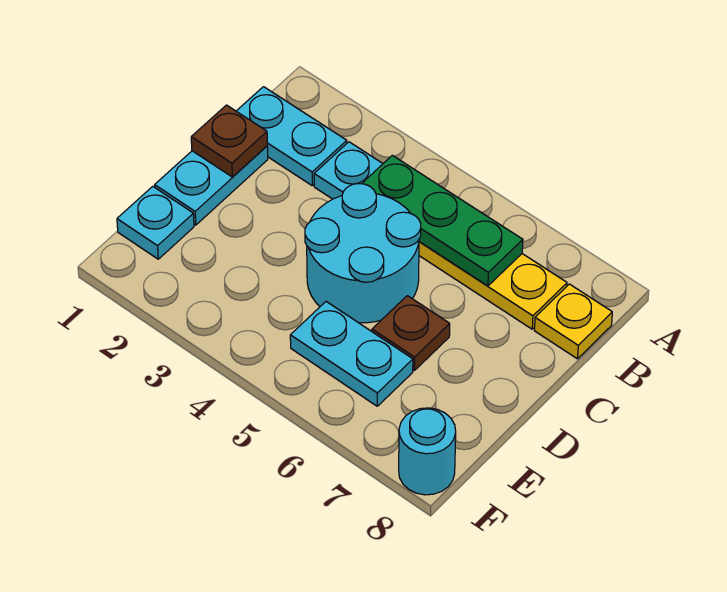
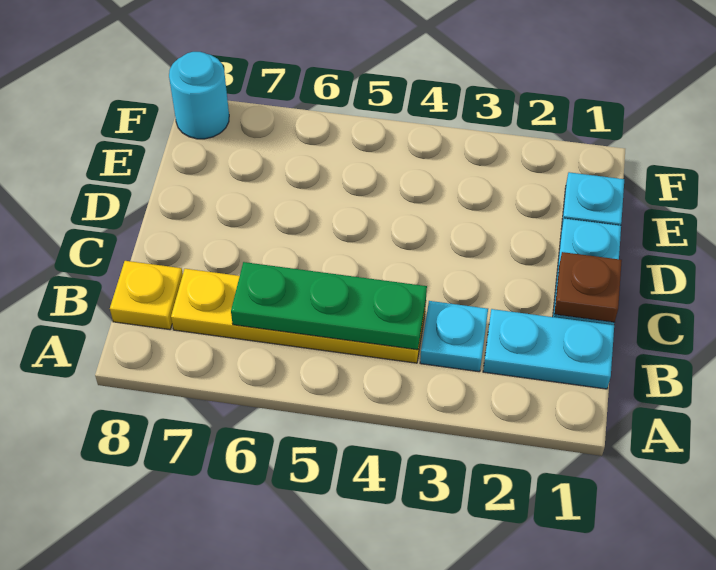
cyan round brick C4:D5 level 1 -> none
brown plate D6 level 1 -> none
cyan plate E5:E6 level 1 -> none

